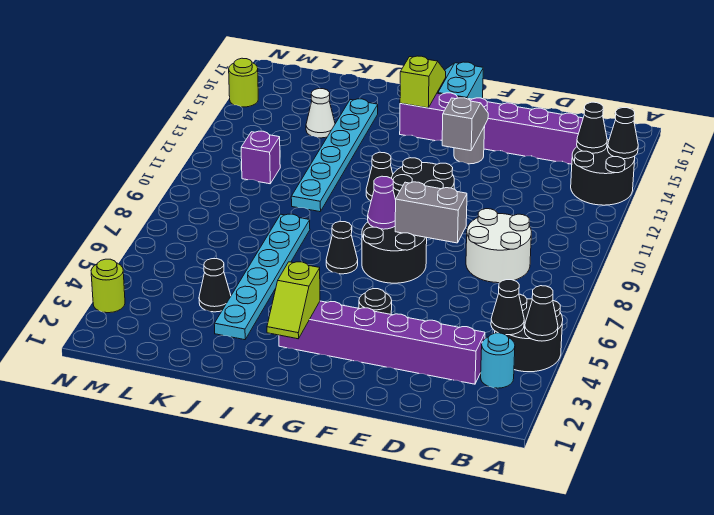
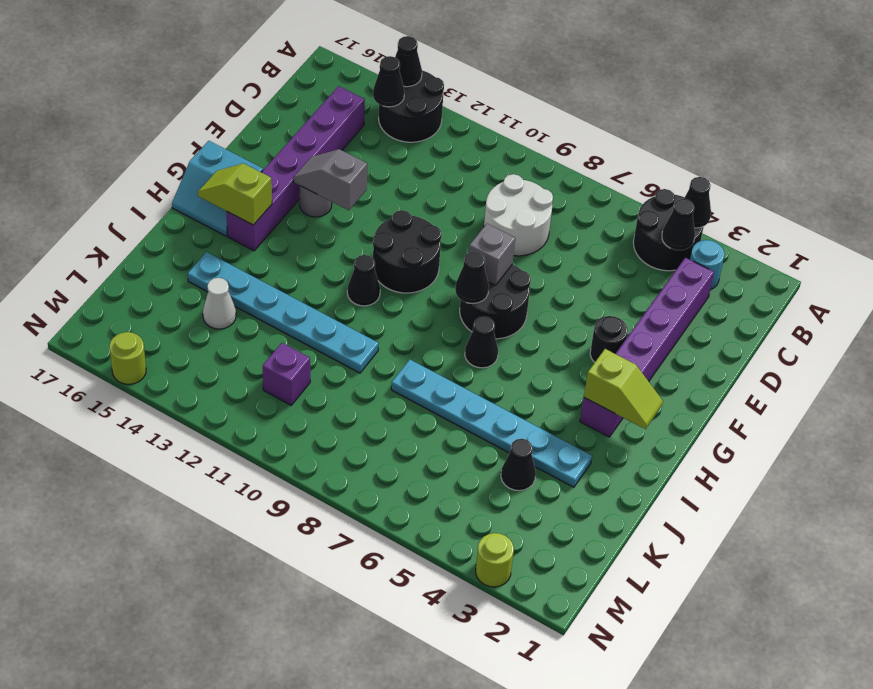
grey brick E8:F8 level 2 -> grey brick F8 level 2
purple cone G8 level 2 -> black cone G8 level 2

